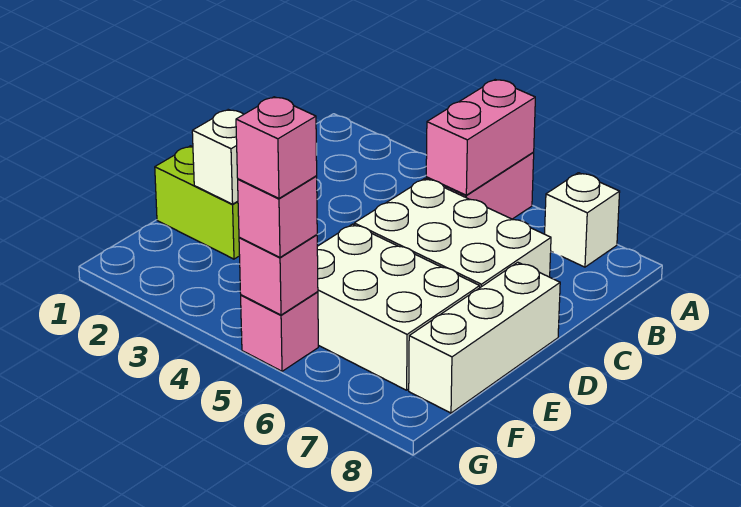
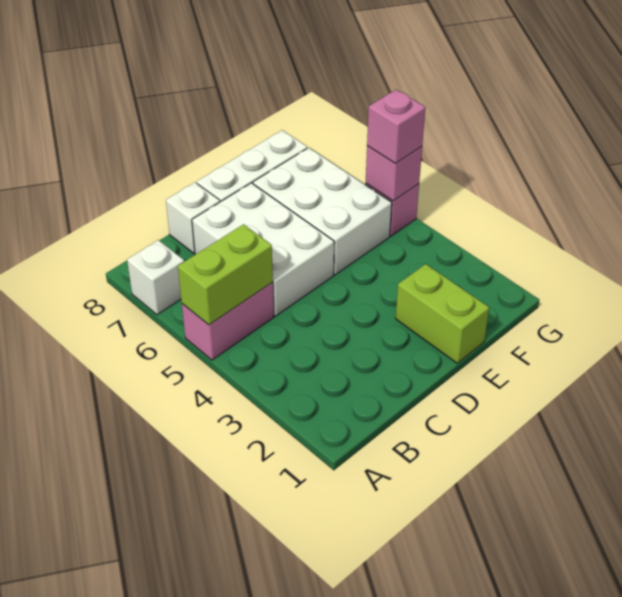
pink brick A5:B5 level 2 -> lime brick A5:B5 level 2
white brick E2 level 2 -> white brick C8 level 1
pink brick G5 level 4 -> none

